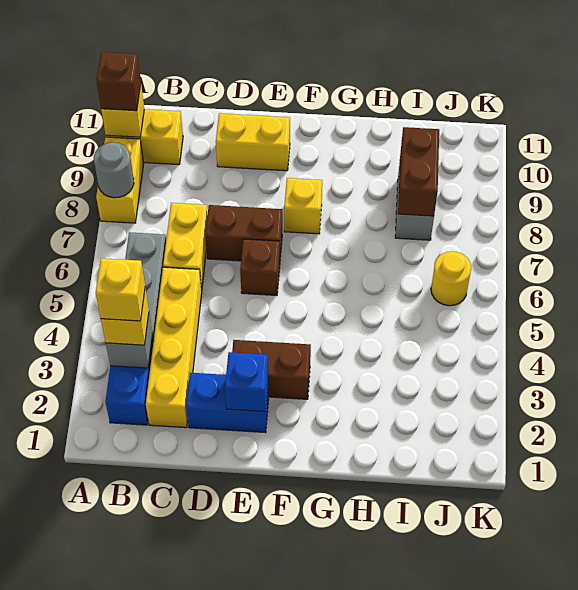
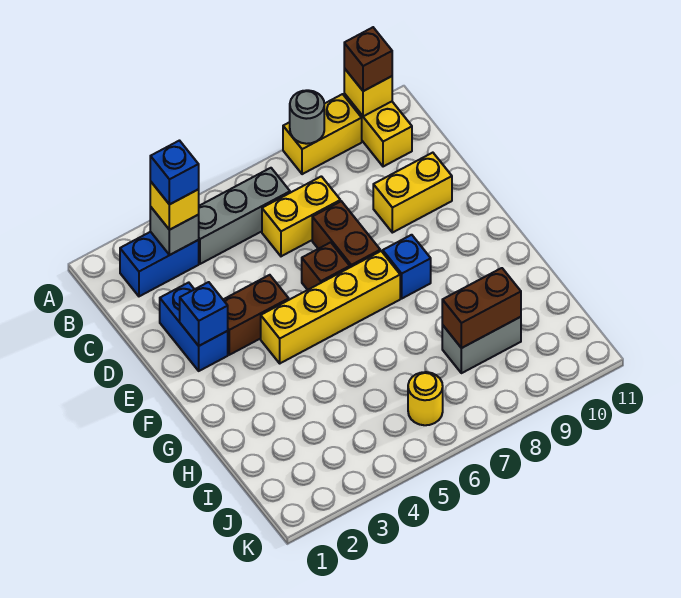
yellow brick B3 level 4 -> blue brick B3 level 4
yellow brick C2:C5 level 1 -> yellow brick F4:F7 level 1
yellow brick D10:E10 level 1 -> yellow brick D9:D10 level 1
brown brick E3:F3 level 1 -> brown brick E3:E4 level 1
yellow brick F8 level 1 -> blue brick F8 level 1

